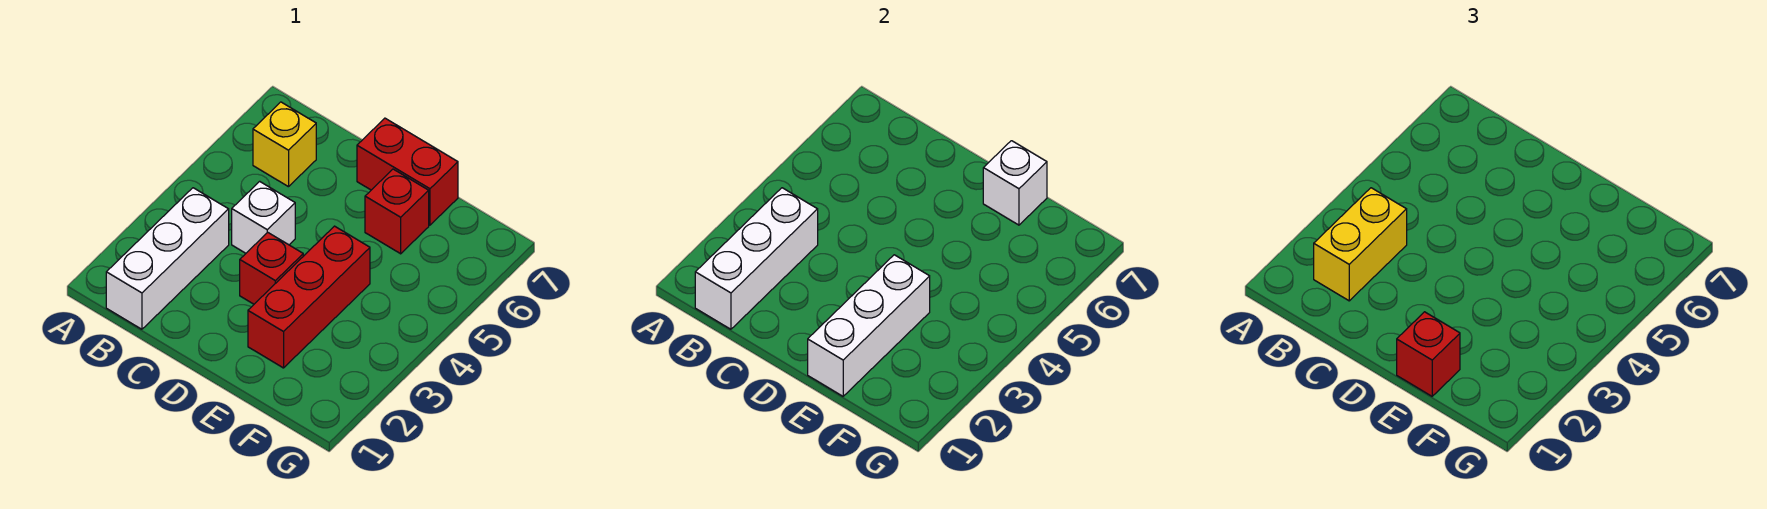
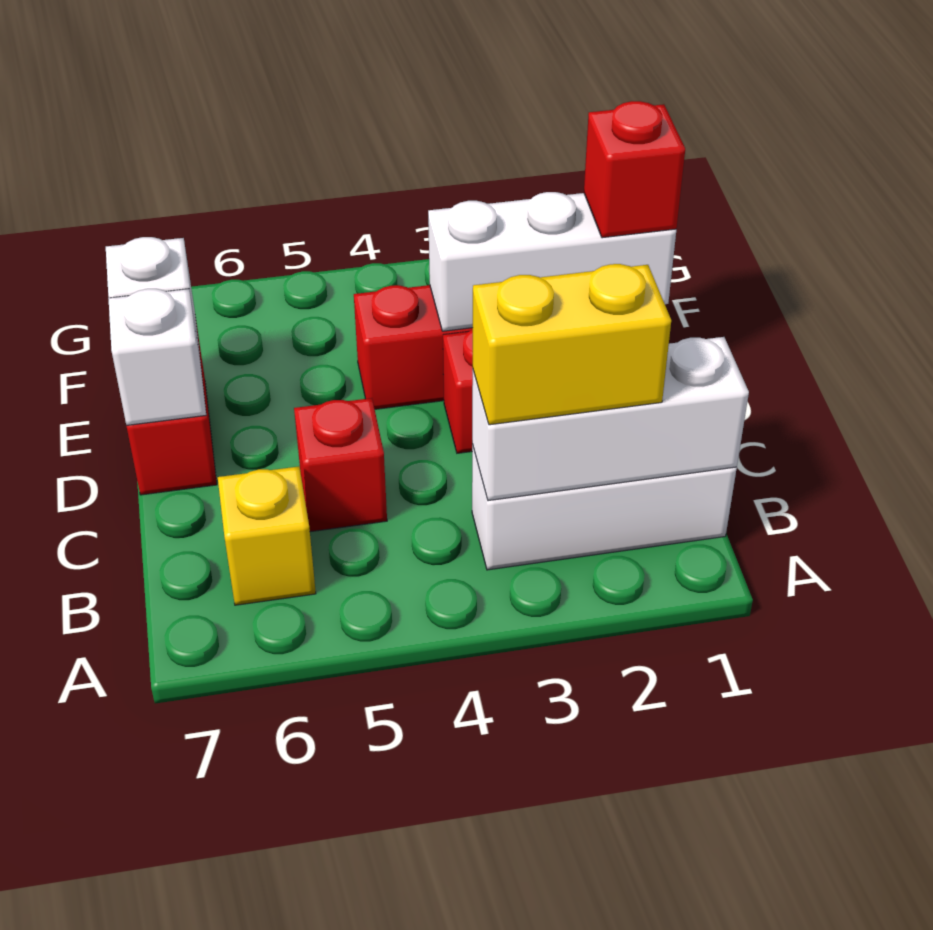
white brick C4 level 1 -> white brick D7 level 2
red brick E6 level 1 -> red brick C5 level 1

